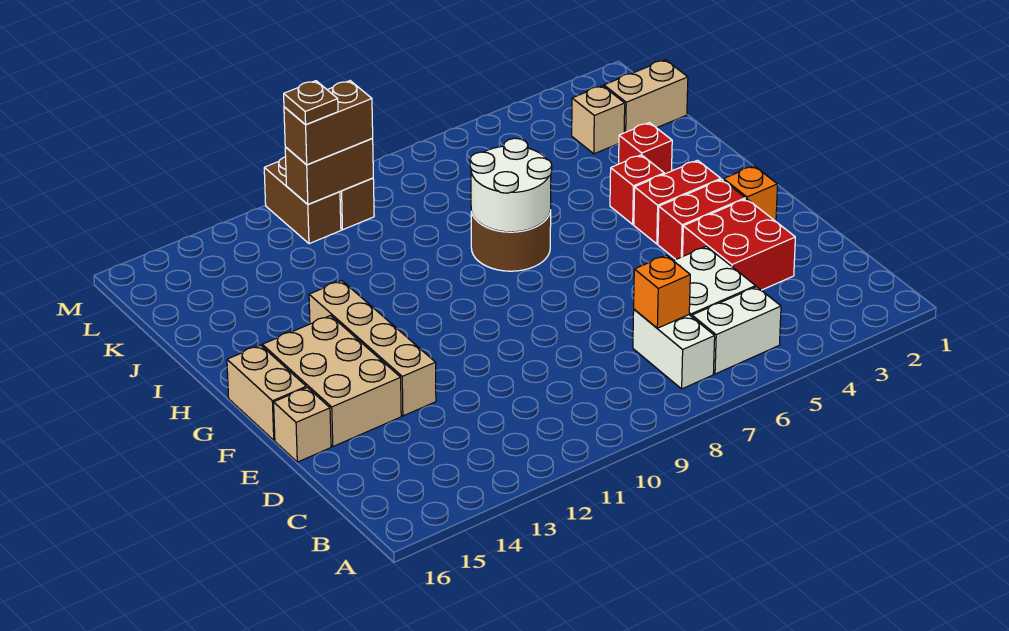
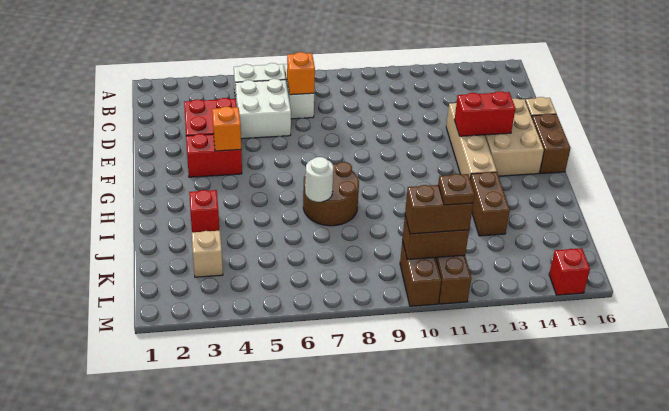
orange brick F2 level 1 -> orange brick F4 level 2
tan brick F16:G16 level 1 -> brown brick F16:G16 level 1
red brick G3:G4 level 1 -> red brick F13:F14 level 2
red brick H4 level 1 -> red brick M15 level 1
white round brick H7:I8 level 2 -> white round brick I7 level 2
none -> brown brick I13:J13 level 1
tan brick K1:K2 level 1 -> none

